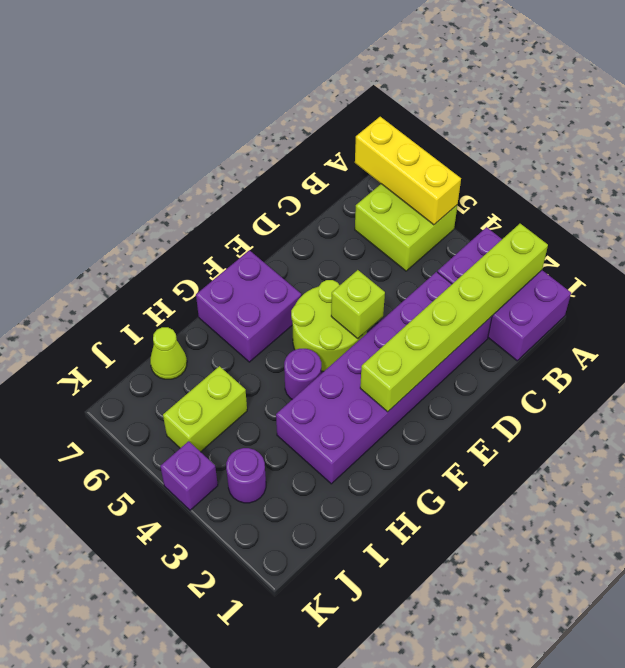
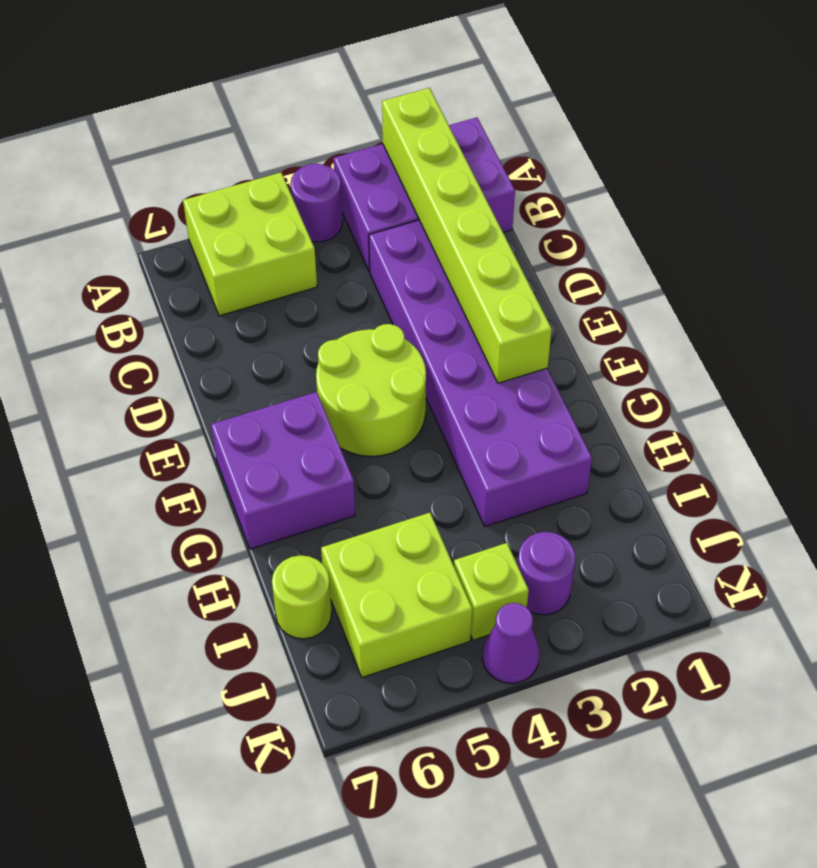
yellow brick A5:A7 level 2 -> none
lime brick E4 level 2 -> lime brick J4 level 1
purple round brick G4 level 1 -> purple round brick A4 level 1
lime brick I5:J5 level 1 -> lime brick I5:J6 level 1
lime cone I7 level 1 -> lime round brick I7 level 1
purple brick K4 level 1 -> purple cone K4 level 1

